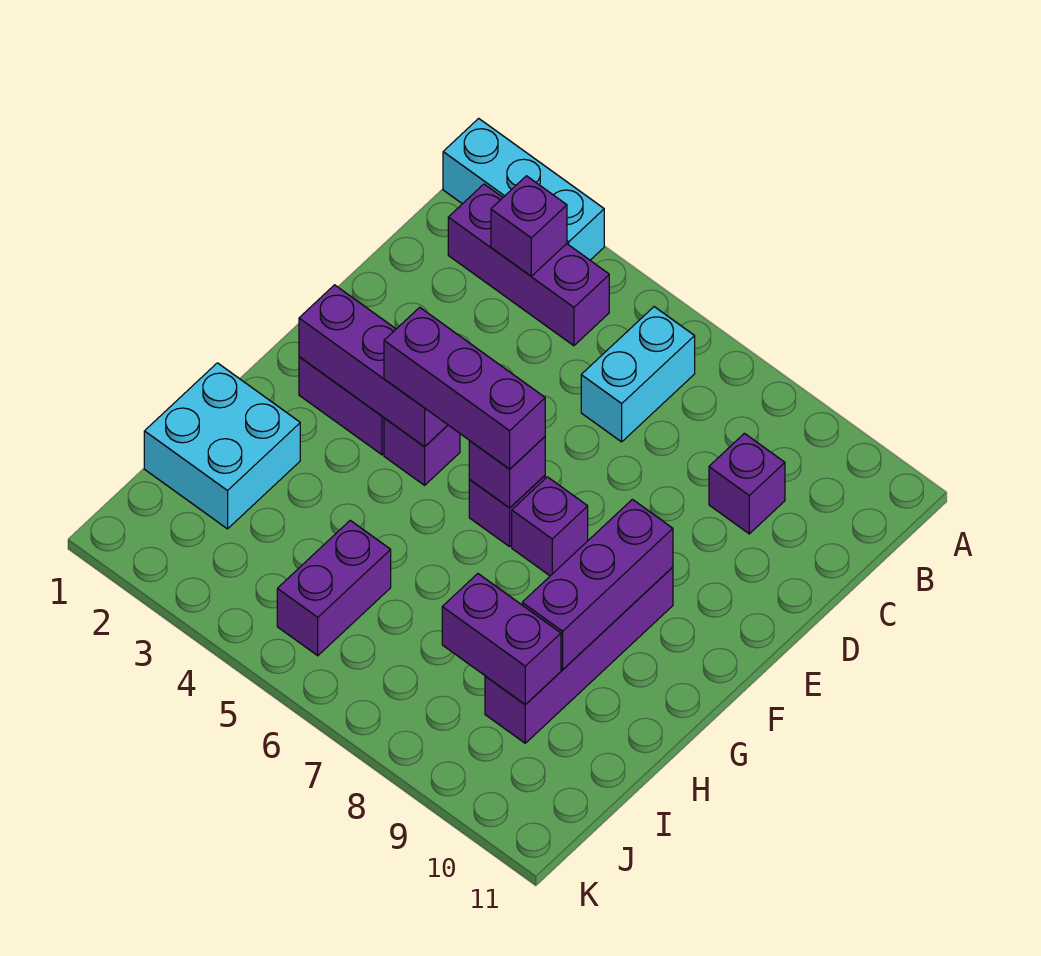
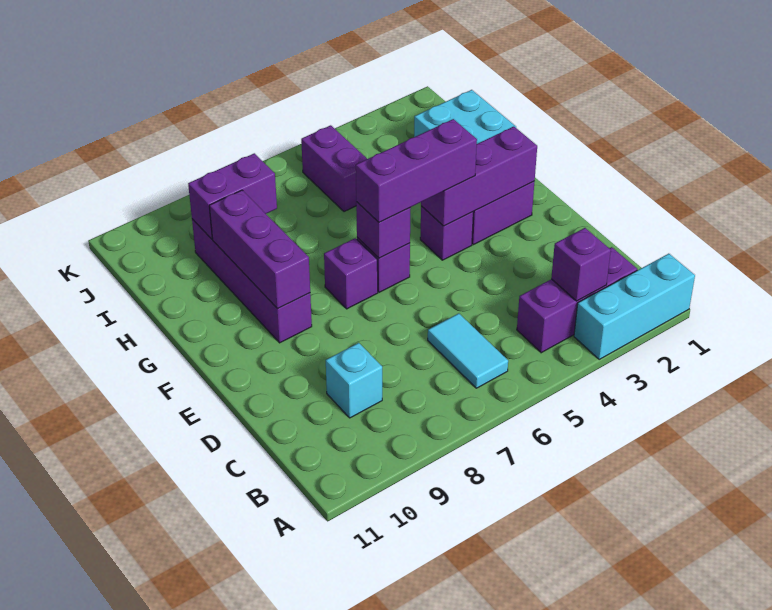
cyan brick B6:C6 level 1 -> cyan tile B6:C6 level 1
purple brick C9 level 1 -> cyan brick C9 level 1

